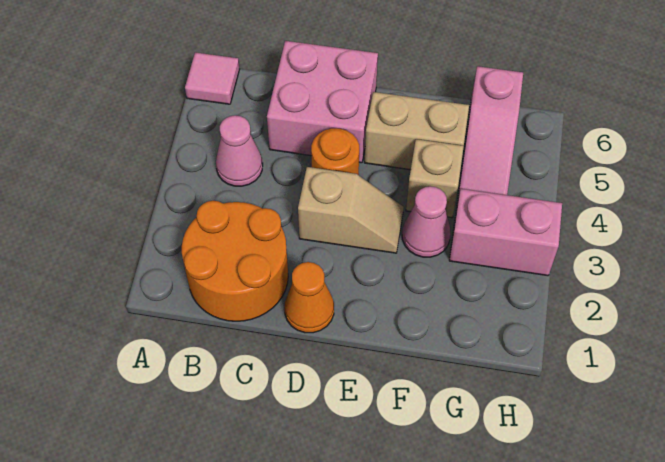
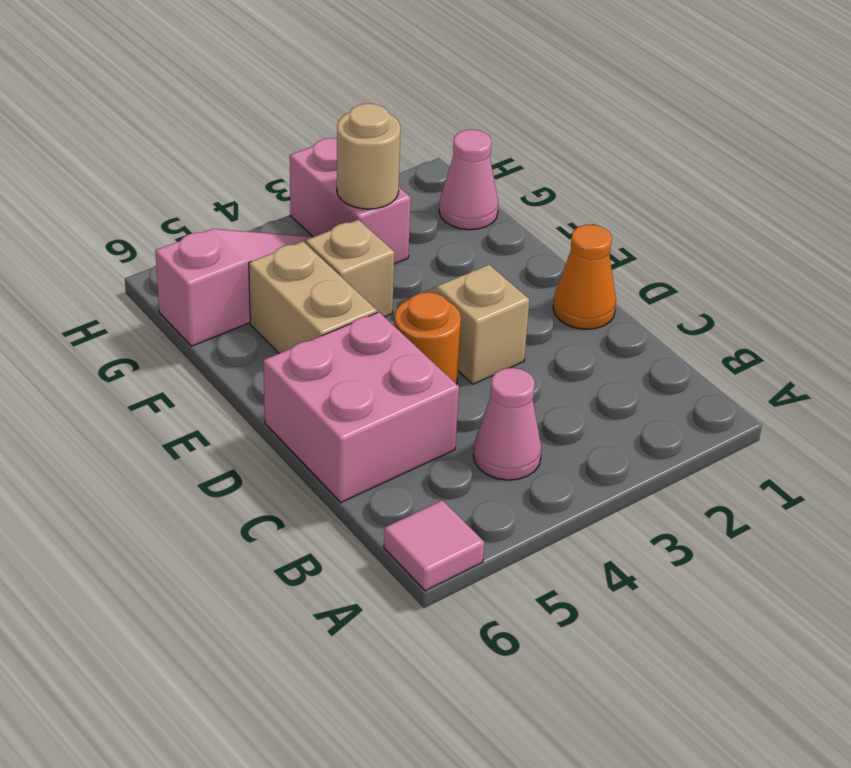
orange round brick B1:C2 level 1 -> none
pink cone F3 level 1 -> pink cone G1 level 1
none -> tan round brick G3 level 2

